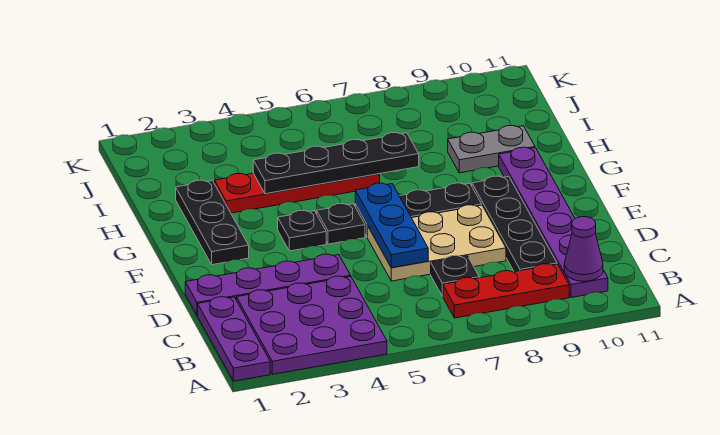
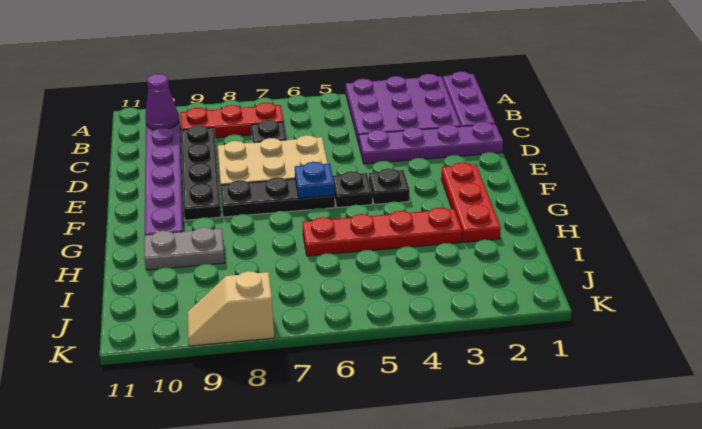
blue plate D6:F6 level 2 -> blue plate F6 level 2
black plate F2:H2 level 1 -> red plate F2:H2 level 1
black plate H4:H7 level 2 -> none
none -> tan slope K8:K9 level 1 top 8

